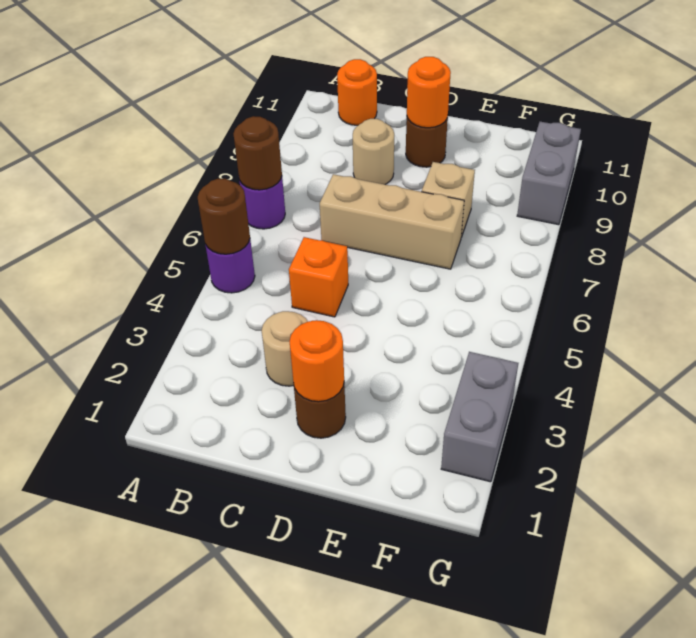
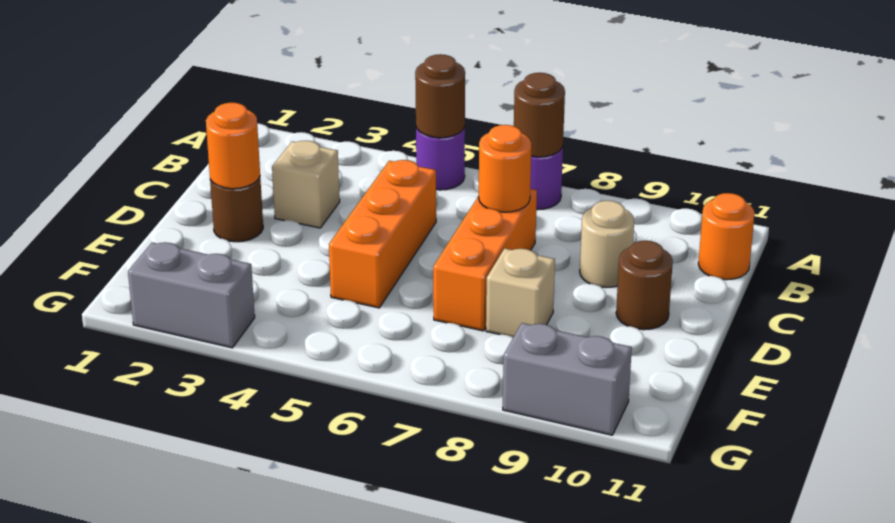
tan round brick C3 level 1 -> tan brick C3 level 1
orange brick C5 level 1 -> orange brick C5:E5 level 1
tan brick C7:E7 level 1 -> orange brick C7:E7 level 1
orange round brick D10 level 2 -> orange round brick C7 level 2

